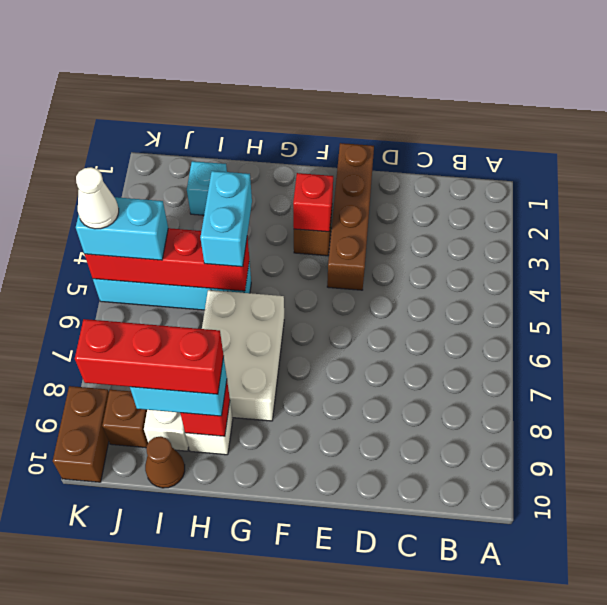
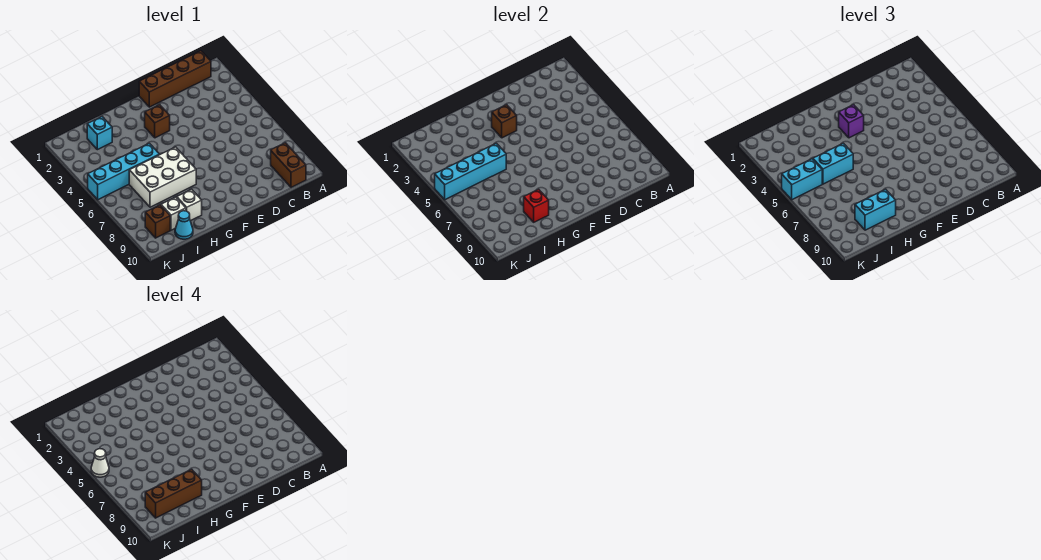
brown brick E1:E4 level 1 -> brown brick B1:E1 level 1
red brick F3 level 2 -> brown brick F3 level 2
none -> purple brick F3 level 3
white brick G6:H8 level 1 -> white brick G6:I7 level 1
cyan brick H4:H5 level 3 -> cyan brick H5:I5 level 3
red brick H5:K5 level 2 -> cyan brick H5:K5 level 2
red brick H9:J9 level 4 -> brown brick H9:J9 level 4
brown cone I10 level 1 -> cyan cone I10 level 1
brown brick K9:K10 level 1 -> brown brick B9:B10 level 1

